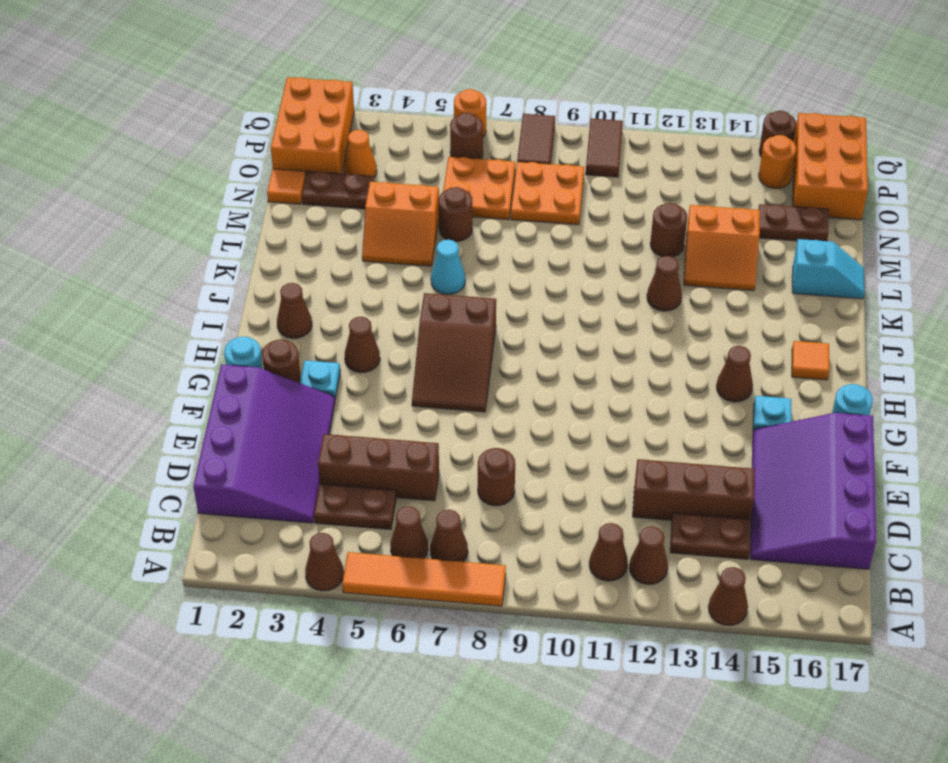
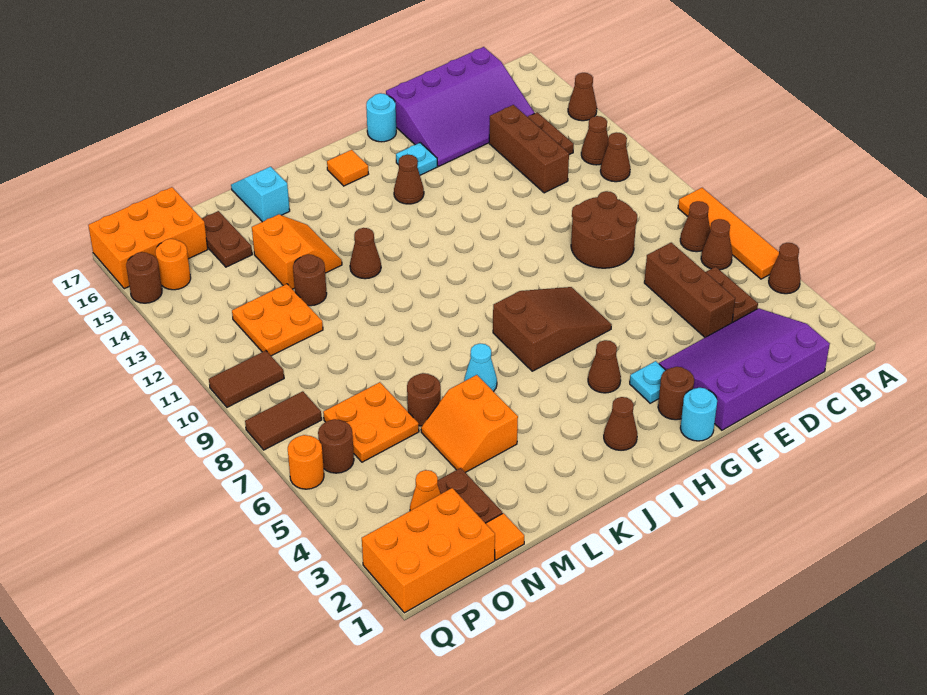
brown round brick D8 level 1 -> brown round brick D8:E9 level 1
orange slope L4:M5 level 1 top M -> orange slope L4:M5 level 1 top L
orange plate N8:O9 level 1 -> orange plate N11:O12 level 1

